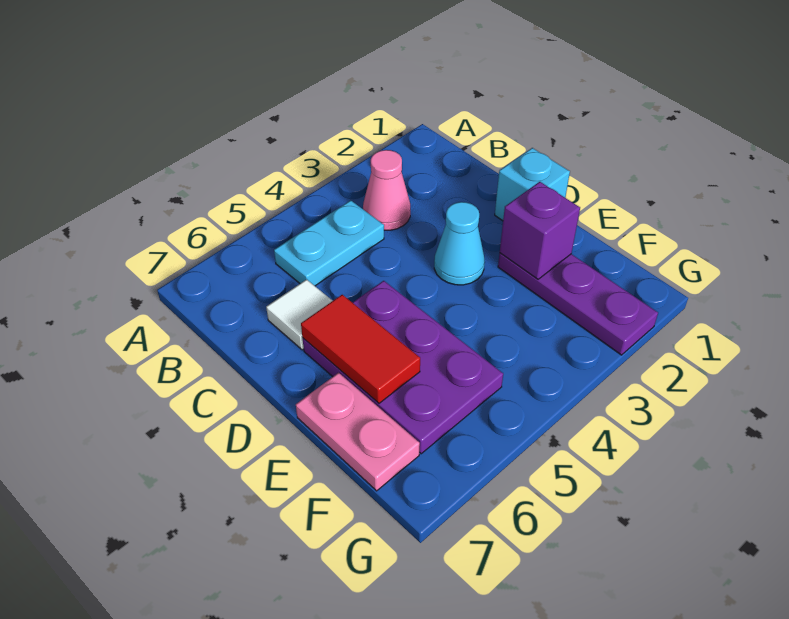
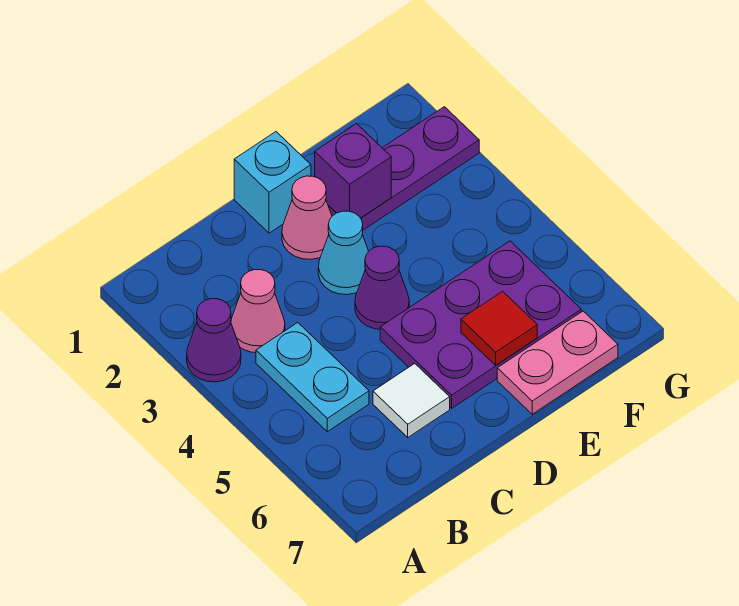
none -> purple cone A3 level 1
none -> pink cone D2 level 1
none -> purple cone D4 level 1
red tile D6:E6 level 2 -> red tile E6 level 2

